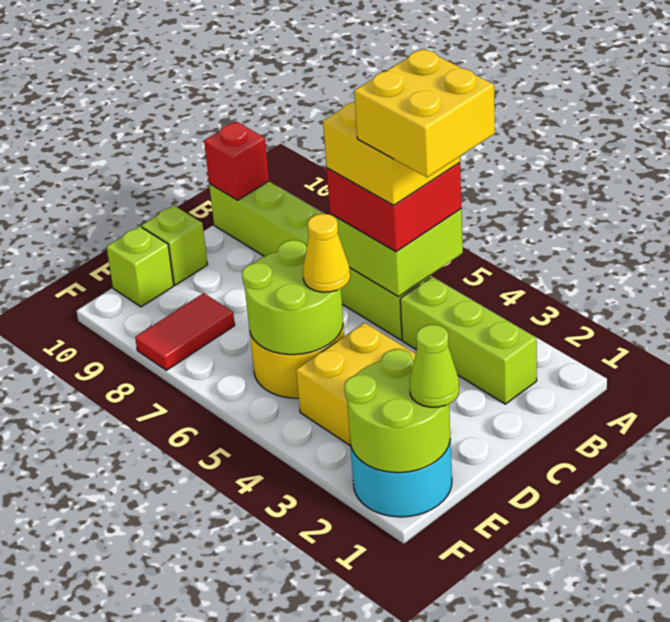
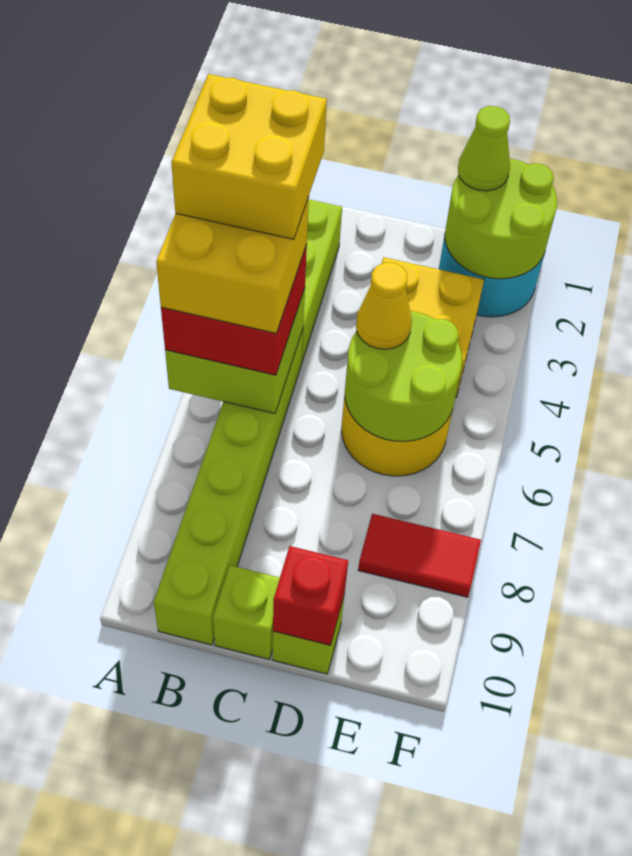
red brick B10 level 2 -> red brick D10 level 2
lime brick E10 level 1 -> lime brick C10 level 1

